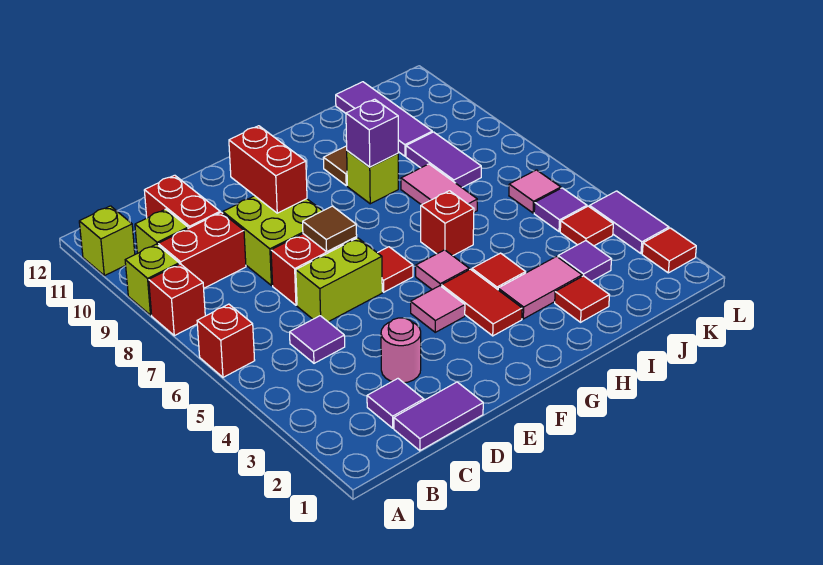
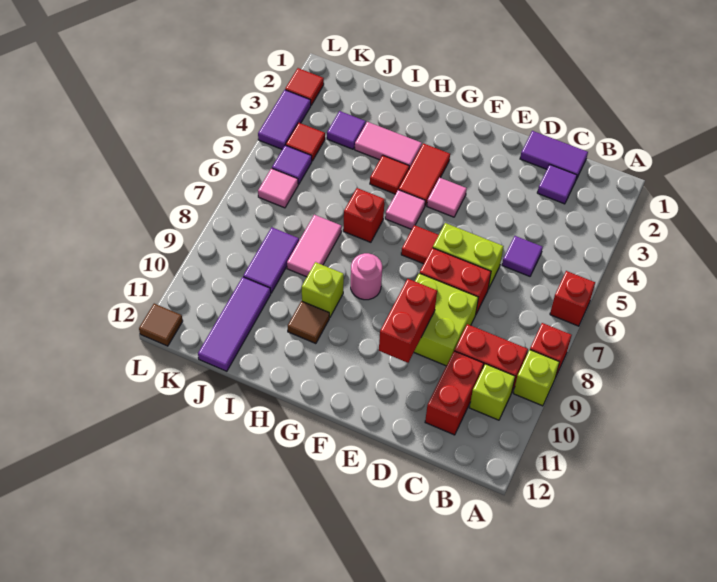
lime brick A11 level 1 -> none
pink round brick D3 level 1 -> pink round brick G8 level 1
brown tile E7 level 2 -> brown tile L12 level 1
purple brick H9 level 2 -> none
red tile I2 level 1 -> none

